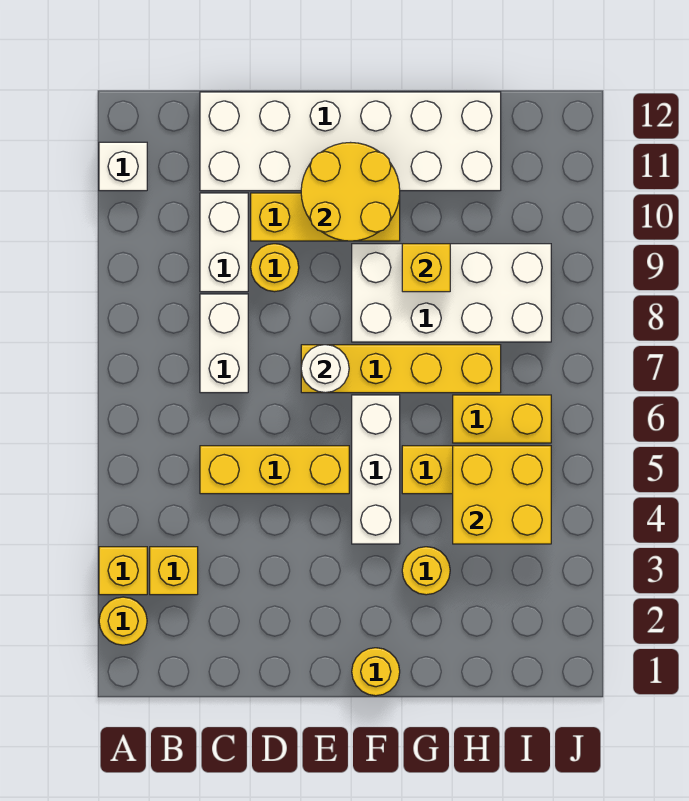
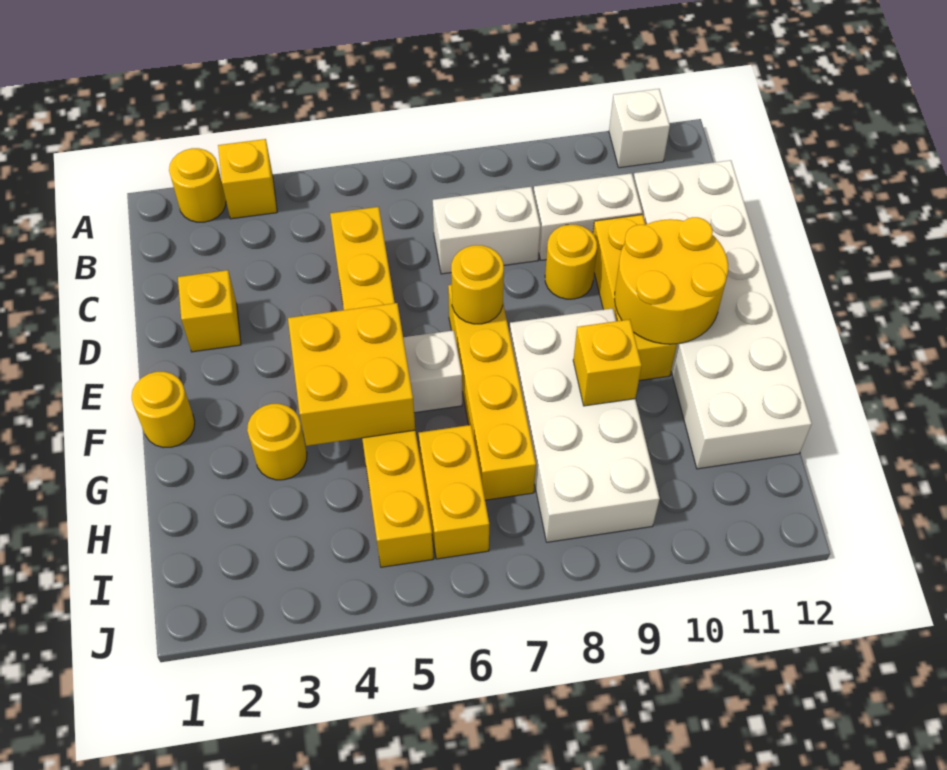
yellow brick B3 level 1 -> yellow brick D2 level 1
white round brick E7 level 2 -> yellow round brick E7 level 2
yellow brick H4:I5 level 2 -> yellow brick F4:G5 level 2

